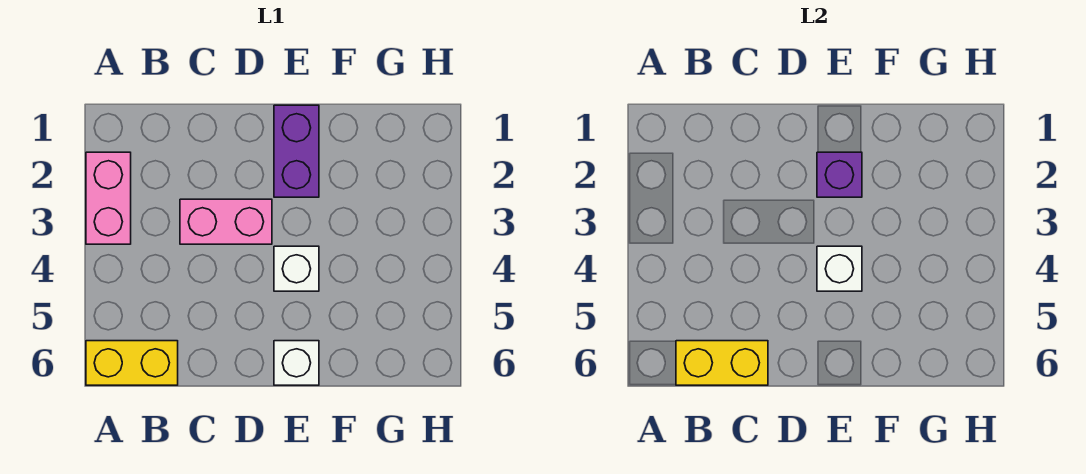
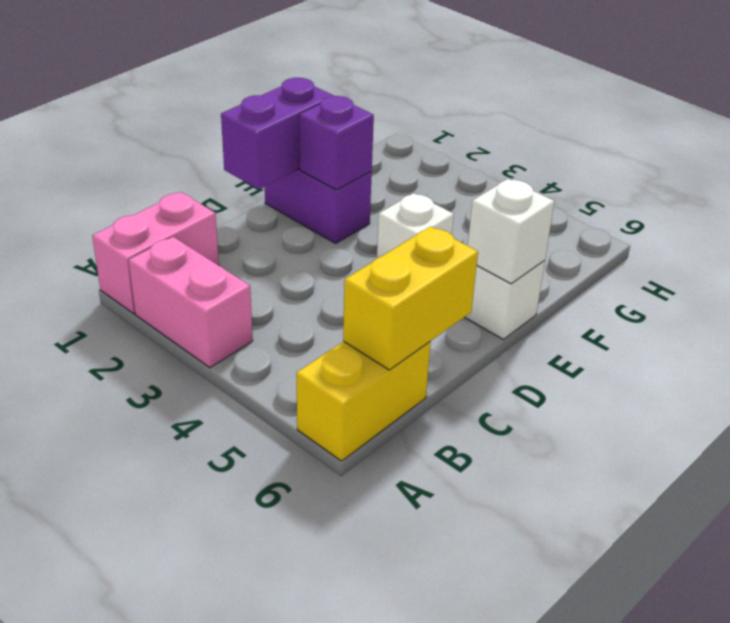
pink brick C3:D3 level 1 -> pink brick A1:B1 level 1
none -> purple brick D1:E1 level 2
white brick E4 level 2 -> white brick E6 level 2

